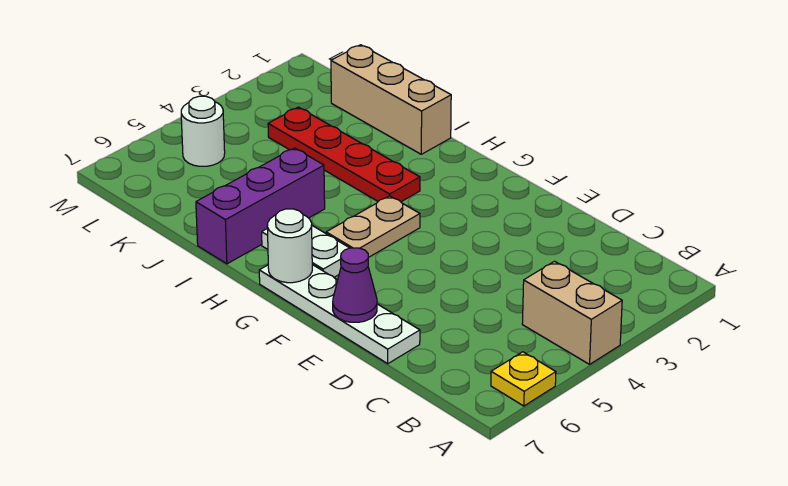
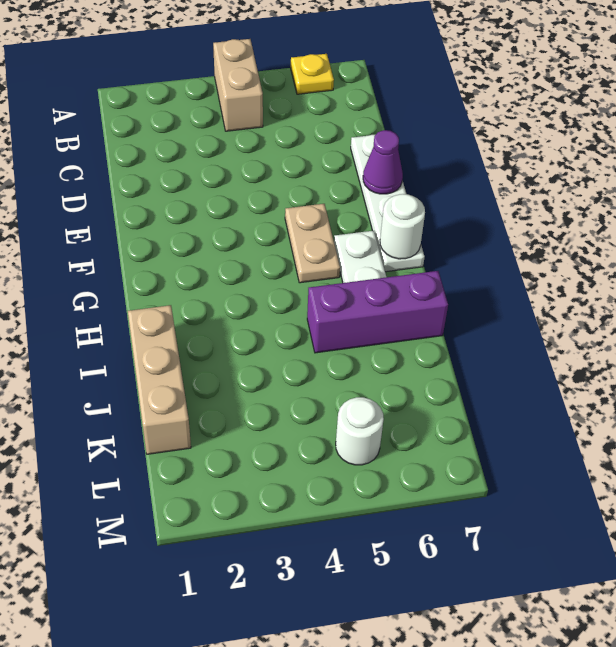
tan plate G4:G5 level 1 -> tan plate F5:G5 level 1
red plate H3:K3 level 1 -> none

